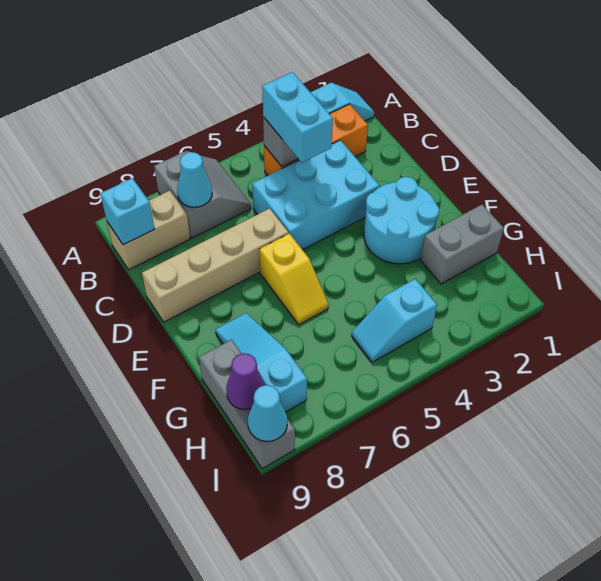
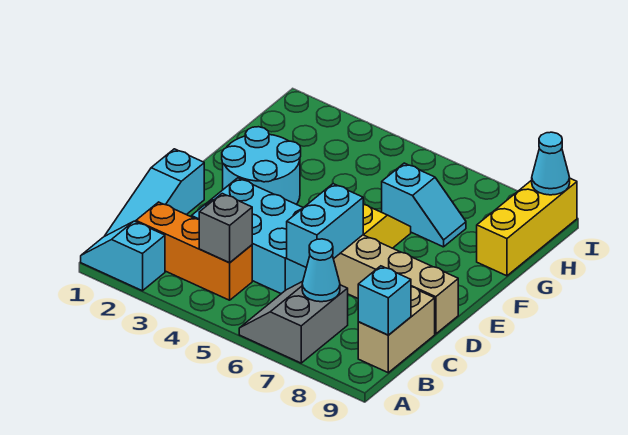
cyan brick B4:C4 level 3 -> cyan brick C6:D6 level 2
tan brick B8:B9 level 1 -> tan brick B9:C9 level 1
cyan slope F8:H8 level 1 top H -> cyan slope B1:D1 level 1 top D
grey brick G1:G2 level 1 -> none
grey brick G9:I9 level 1 -> yellow brick G9:I9 level 1
cyan slope H4:H5 level 1 top 4 -> cyan slope G6:G7 level 1 top 6
purple cone H9 level 2 -> none

